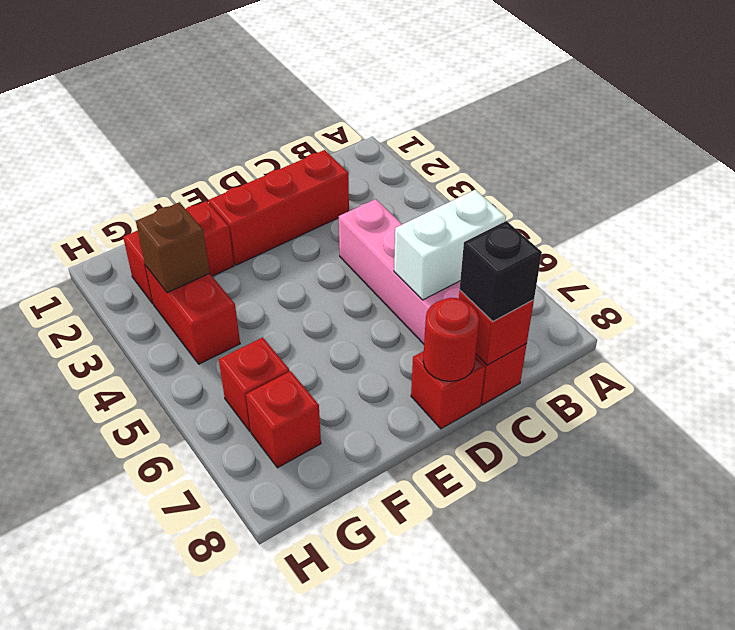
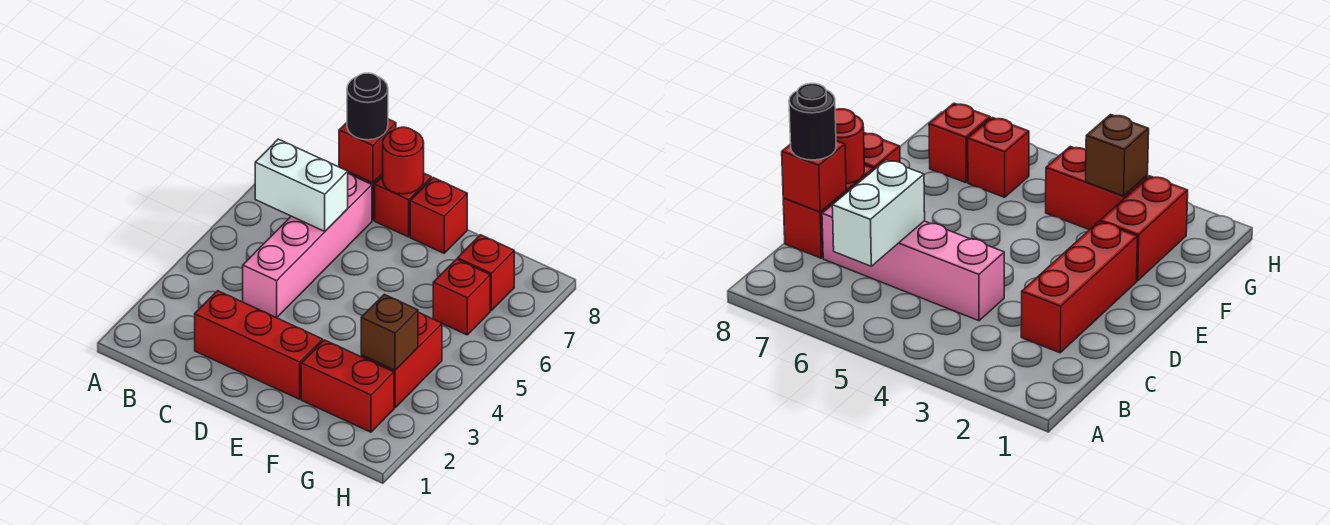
black brick C8 level 3 -> black round brick C8 level 3
none -> red brick E8 level 1

